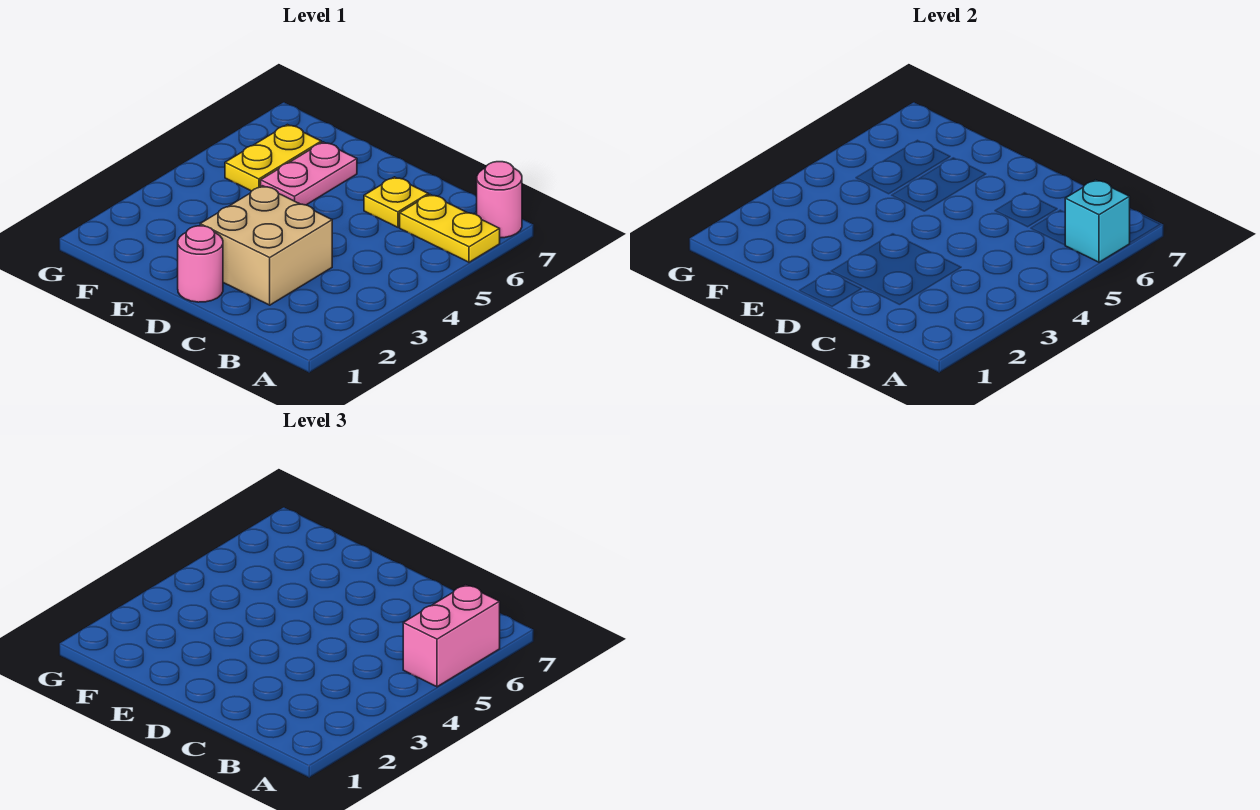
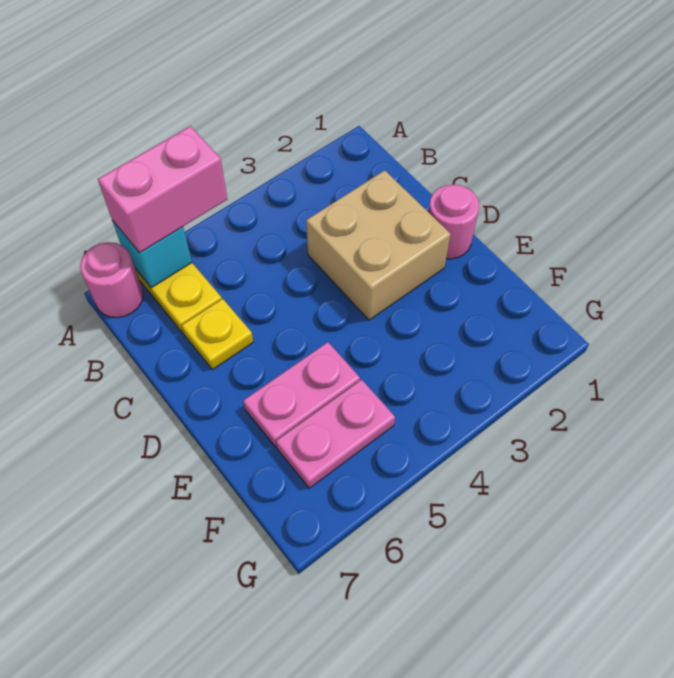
yellow plate F5:F6 level 1 -> pink plate F5:F6 level 1

